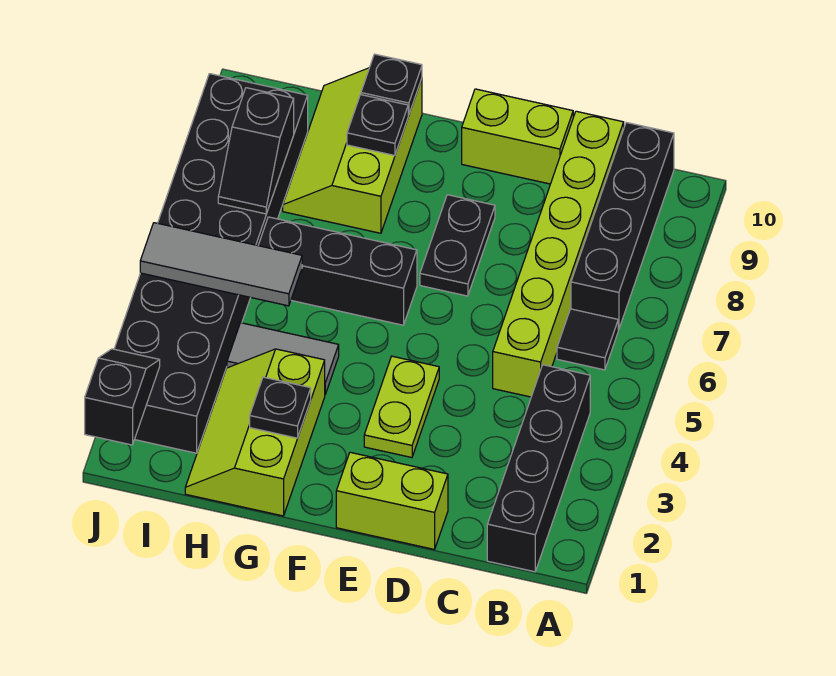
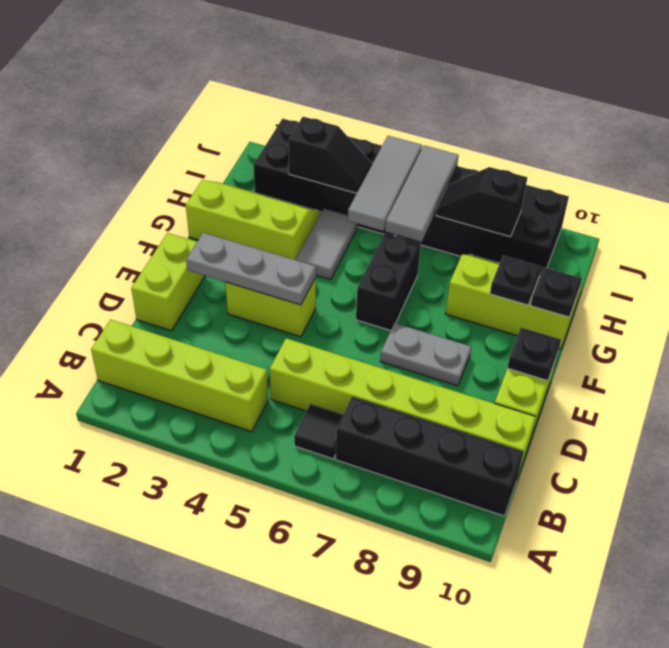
black brick B1:B4 level 1 -> lime brick B1:B4 level 1
none -> grey plate E2:E4 level 2
lime plate E3:E4 level 1 -> lime brick E3:E4 level 1
black plate E7:E8 level 1 -> grey plate E7:E8 level 1
black brick F6:H6 level 1 -> black brick F6:G6 level 1
black plate G2 level 2 -> black plate E10 level 2
none -> grey tile H6:J6 level 2
black slope J1:J2 level 2 top 1 -> black slope I3:I4 level 2 top 3

